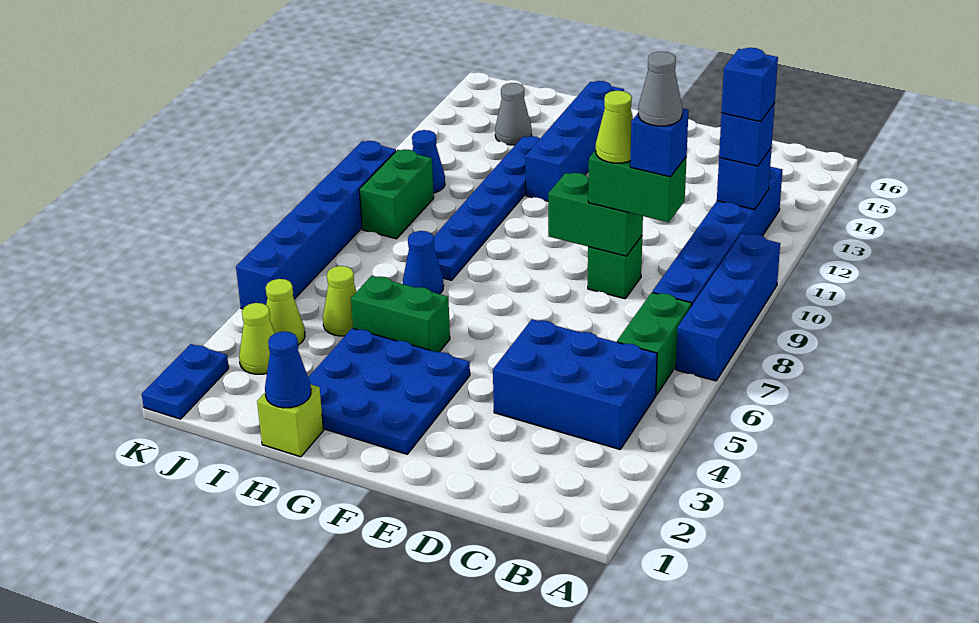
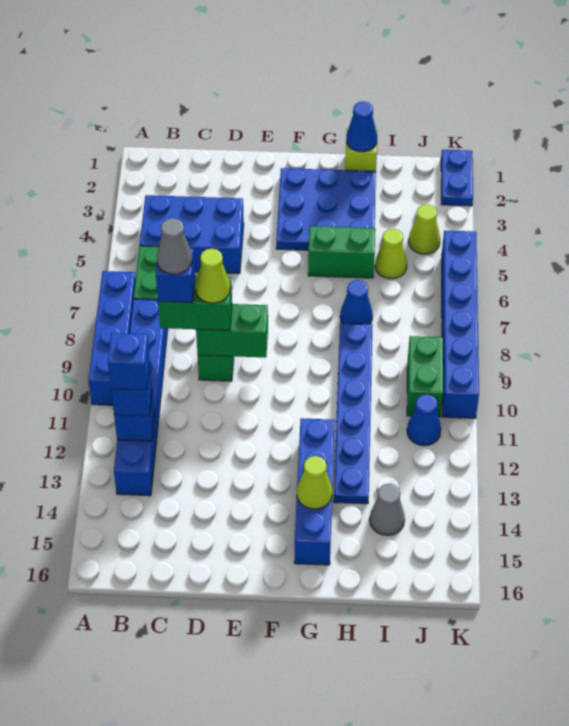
lime cone J3 level 1 -> lime cone G14 level 2

